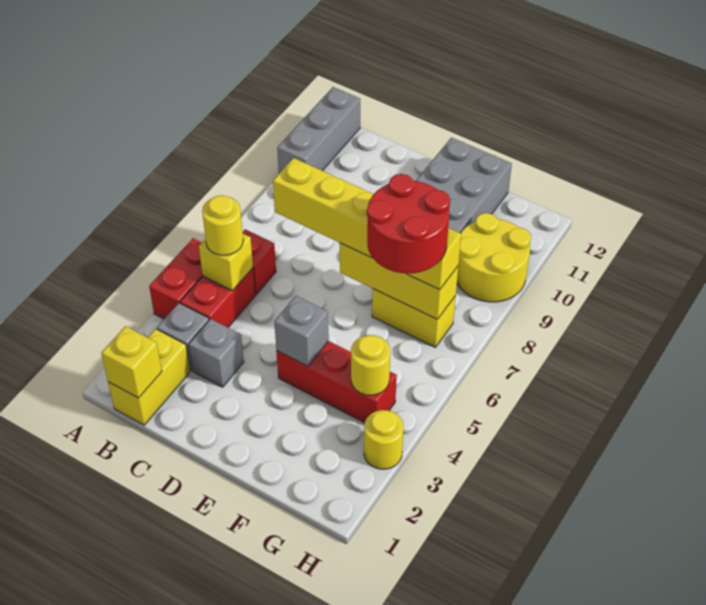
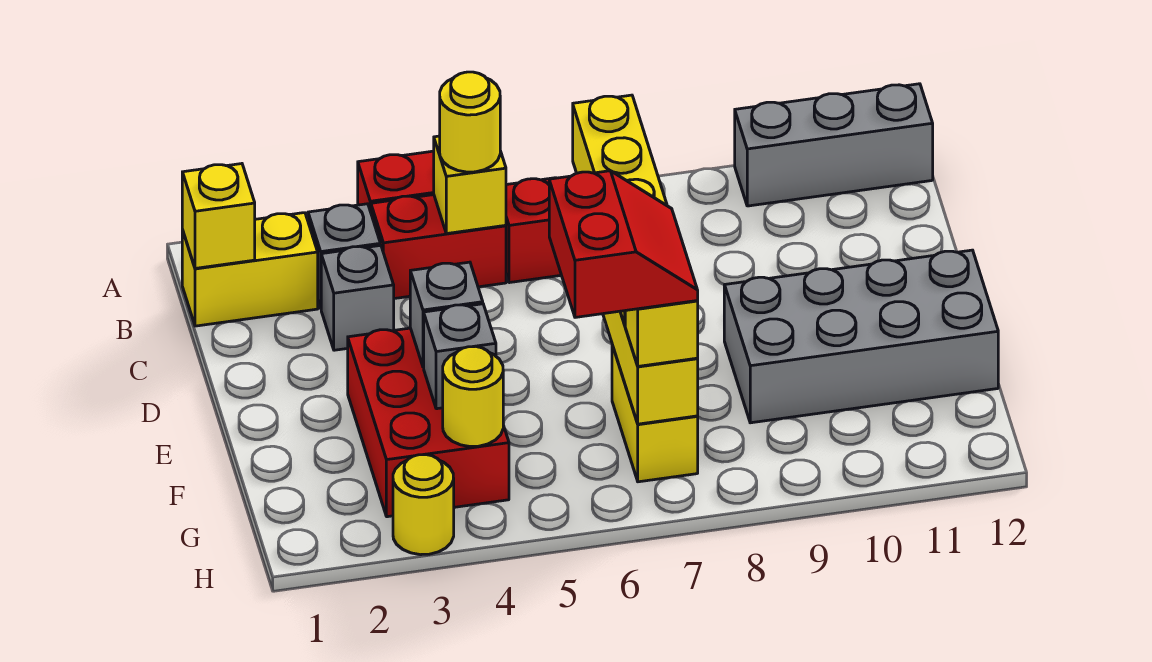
red brick E4:G4 level 1 -> red brick E3:G4 level 1
none -> grey brick F4 level 2
red round brick F6:G7 level 4 -> red slope F6:G7 level 4 top 6
yellow round brick G9:H10 level 1 -> none

